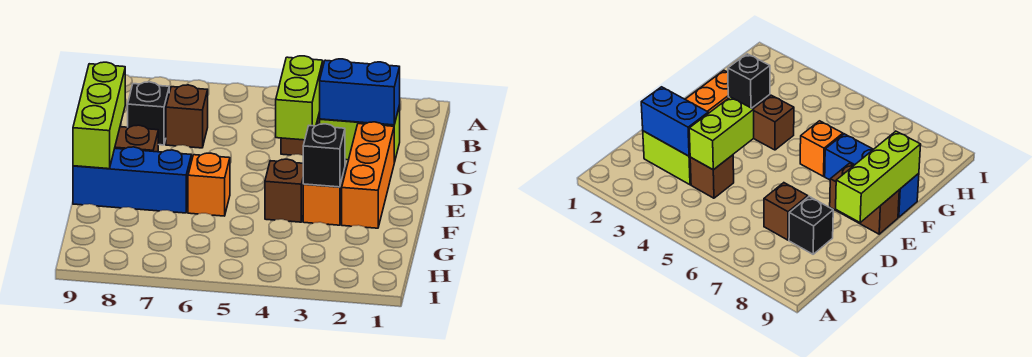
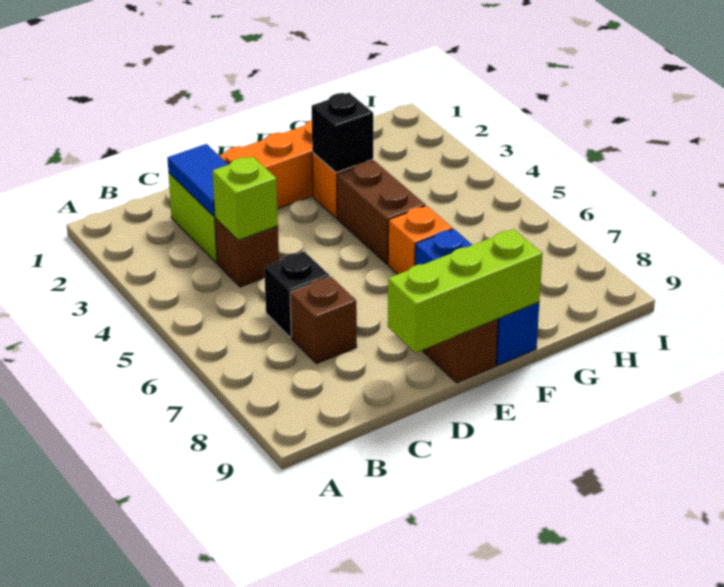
blue brick C2:C3 level 2 -> blue tile C2:C3 level 2
lime brick C4:D4 level 2 -> lime brick C4 level 2
black brick C8 level 1 -> black brick C6 level 1
brown brick F4 level 1 -> brown brick F4:F5 level 1

